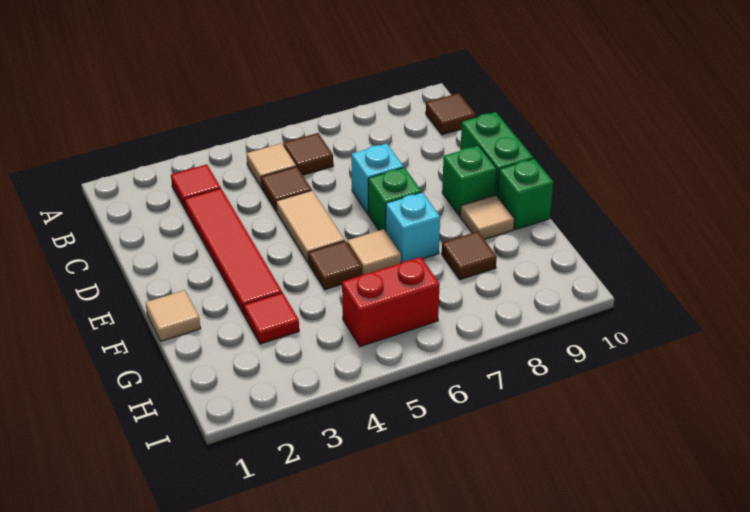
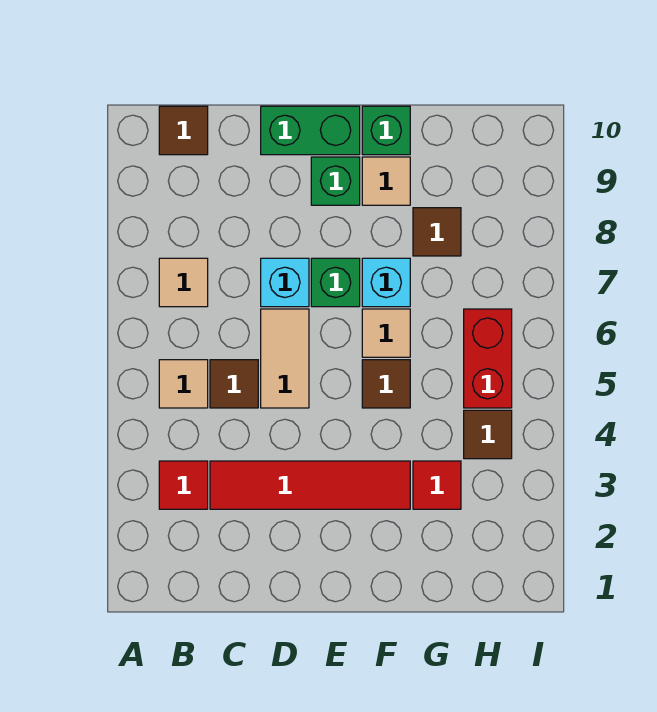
brown tile B6 level 1 -> brown tile H4 level 1
tan tile D5:E5 level 1 -> tan tile D5:D6 level 1
tan tile F1 level 1 -> tan tile B7 level 1

